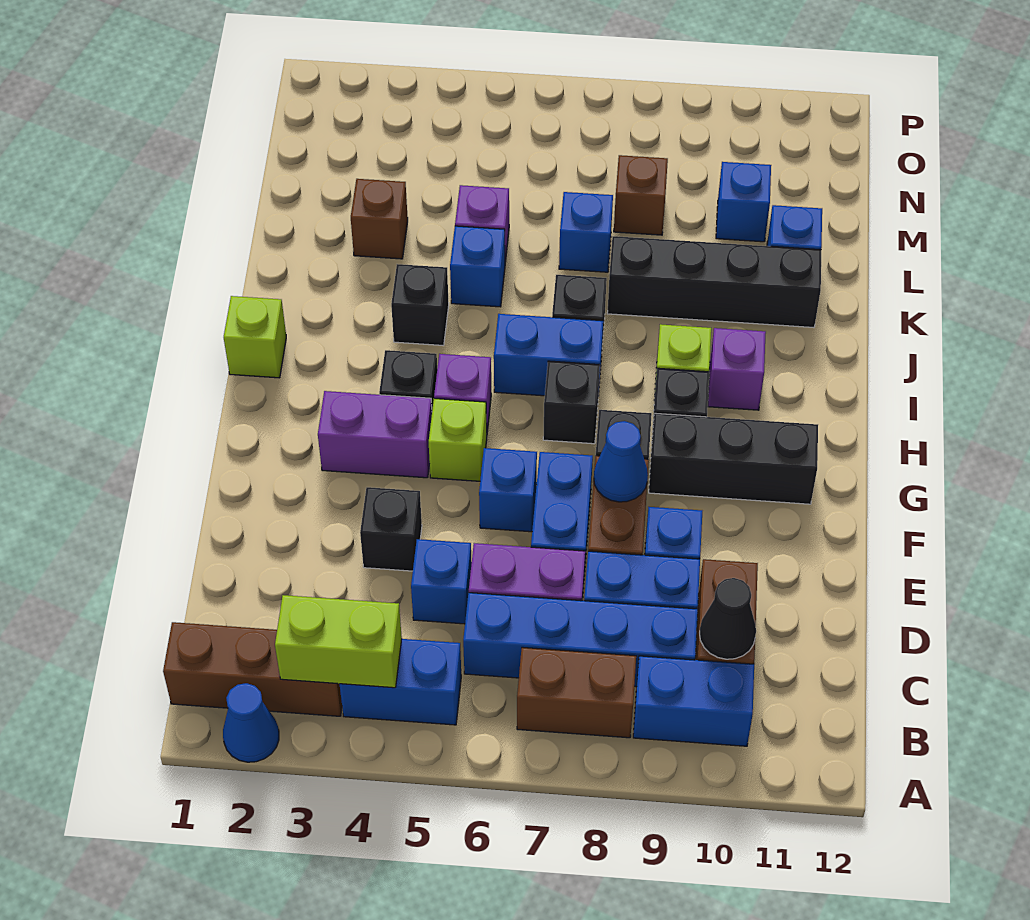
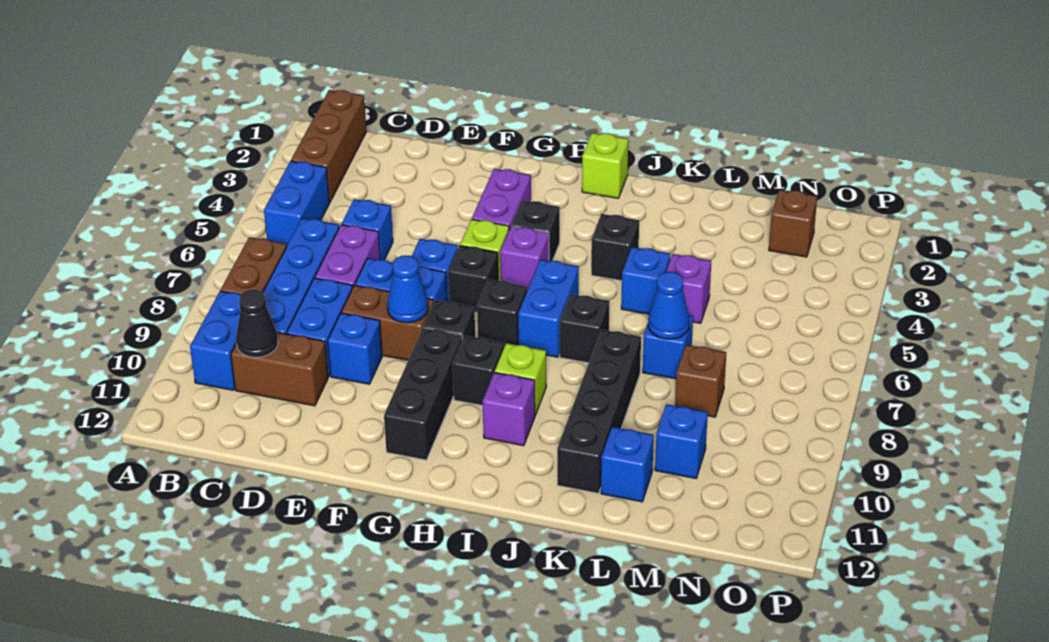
blue cone A2 level 1 -> blue cone L7 level 2
lime brick B3:B4 level 2 -> none
black brick E4 level 1 -> black brick G6 level 1
brown brick L3 level 1 -> brown brick N2 level 1

